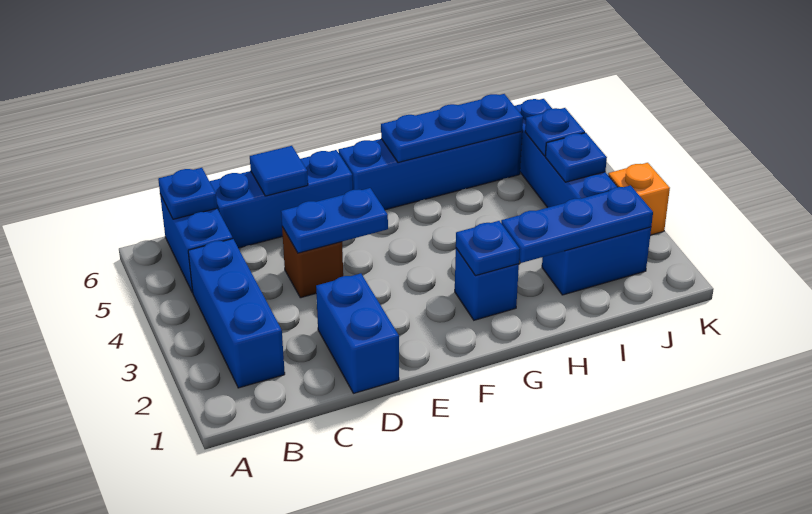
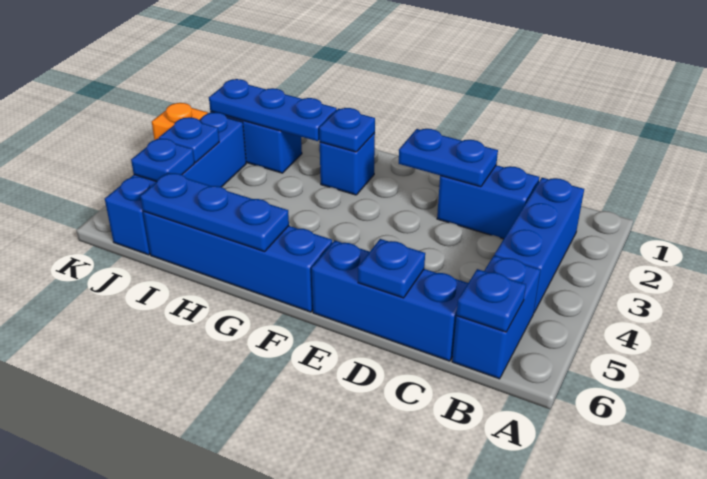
blue brick D1:D2 level 1 -> blue brick C2:D2 level 1
brown brick D4 level 1 -> none
blue plate D4:E4 level 2 -> blue plate D2:E2 level 2
blue tile D6 level 2 -> blue plate D6 level 2

